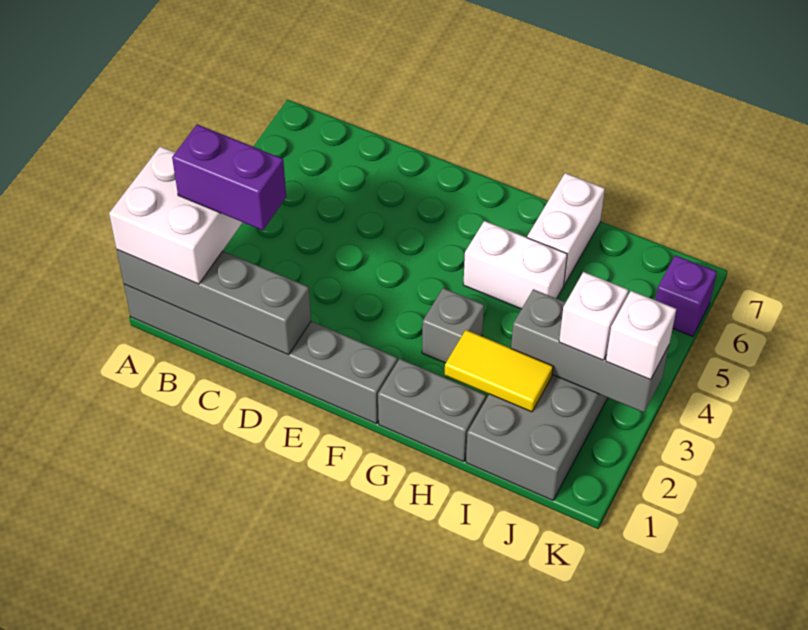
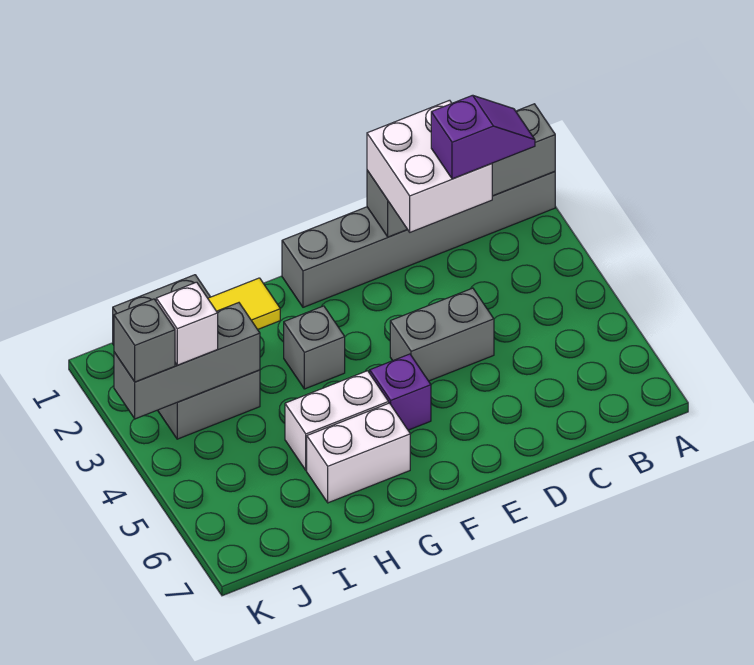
white brick A1:B2 level 3 -> white brick C1:D2 level 3
purple brick B2:C2 level 4 -> purple slope B2:C2 level 4 top C
grey brick G1:H1 level 1 -> grey brick D4:E4 level 1
white brick H6:H7 level 1 -> white brick G6:H6 level 1
white brick K3 level 3 -> grey brick K3 level 3
purple brick K6 level 1 -> purple brick F5 level 1

